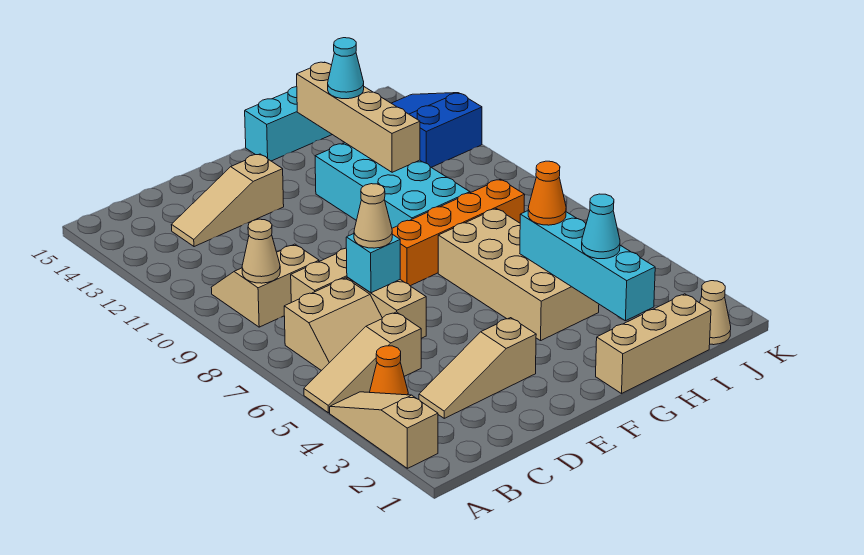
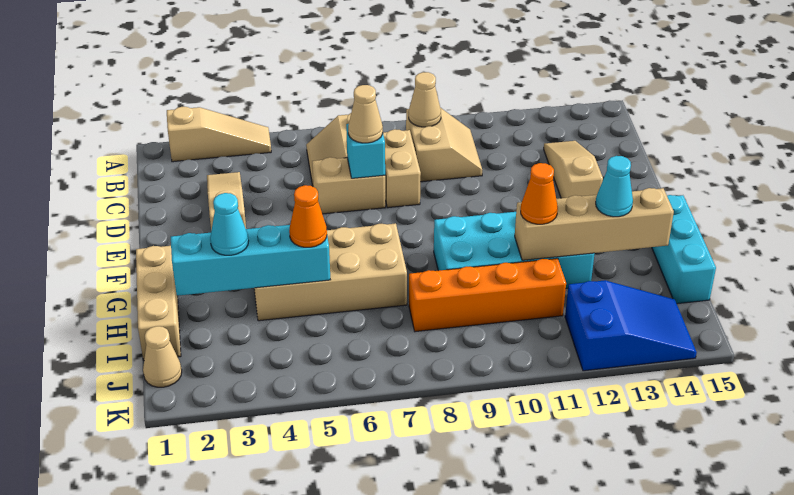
tan slope A5:C5 level 1 top C -> none
orange cone B4 level 1 -> orange cone H11 level 3
orange brick F8:I8 level 1 -> orange brick I8:I11 level 1

